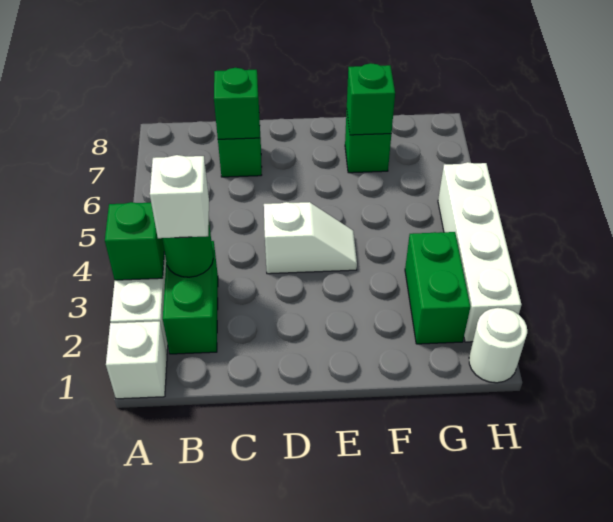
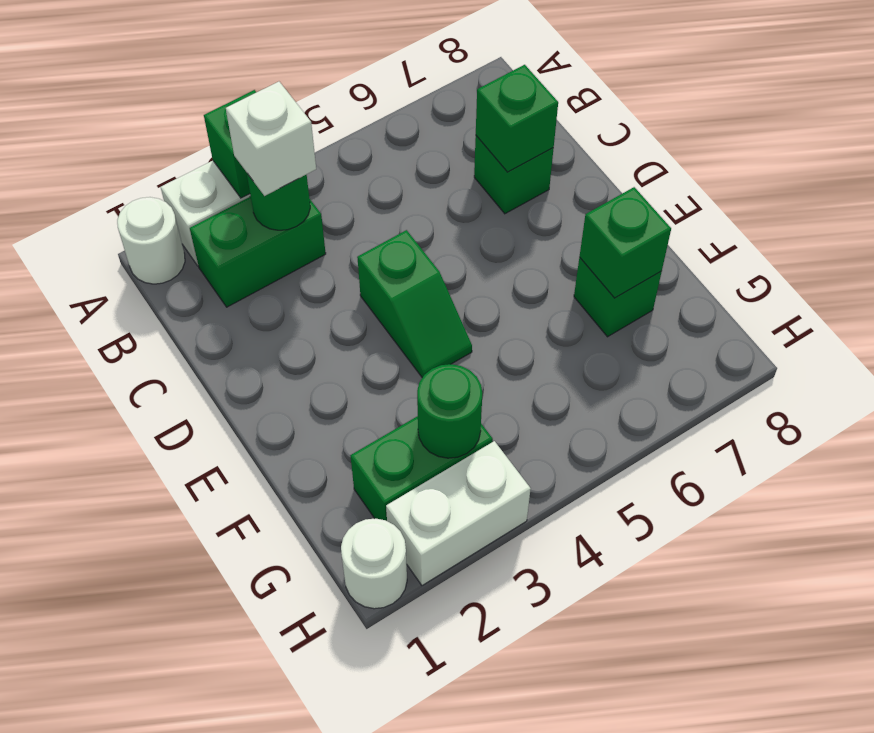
white brick A1 level 1 -> white round brick A1 level 1
white slope D4:E4 level 1 top D -> green slope D4:E4 level 1 top D
none -> green round brick G3 level 2
white brick H2:H5 level 1 -> white brick H2:H3 level 1

